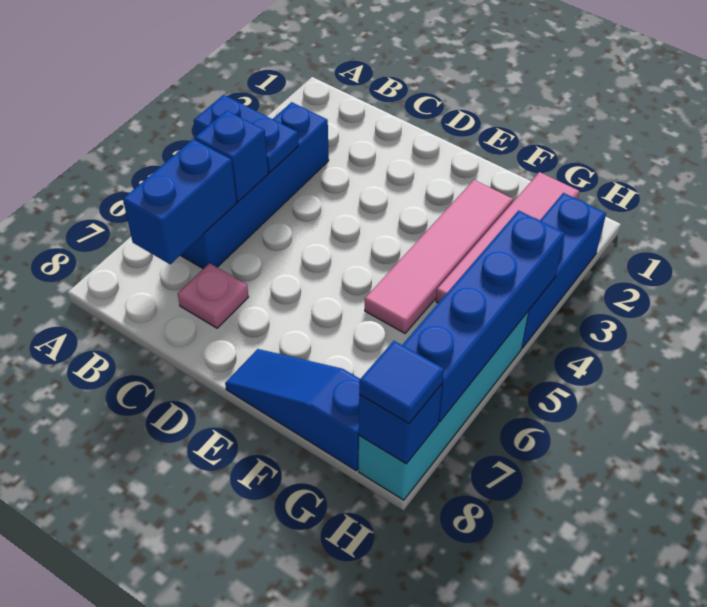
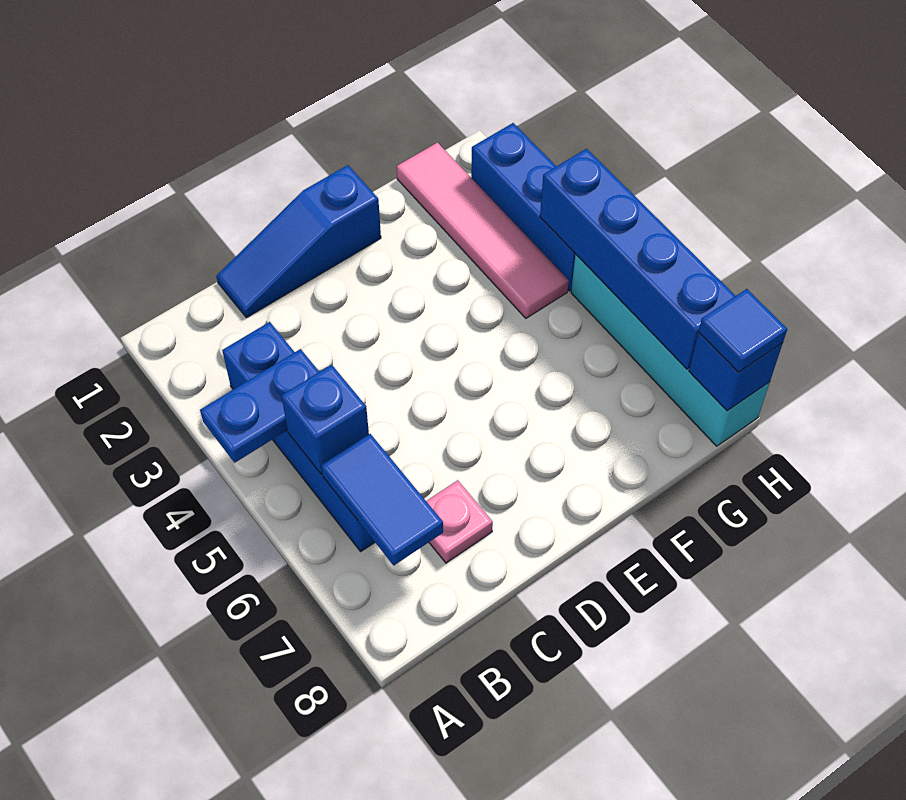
blue brick B6:B7 level 2 -> blue tile B6:B7 level 2
blue slope E8:G8 level 1 top G -> blue slope C1:E1 level 1 top E
pink tile F2:F5 level 1 -> none

